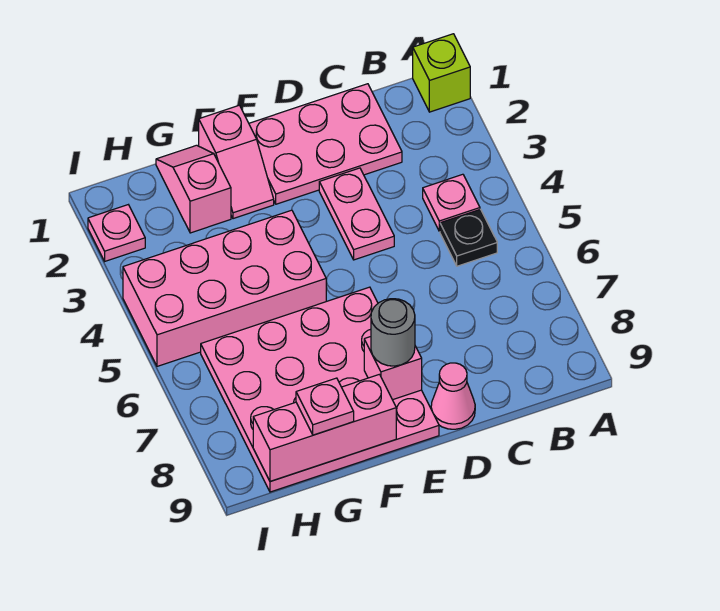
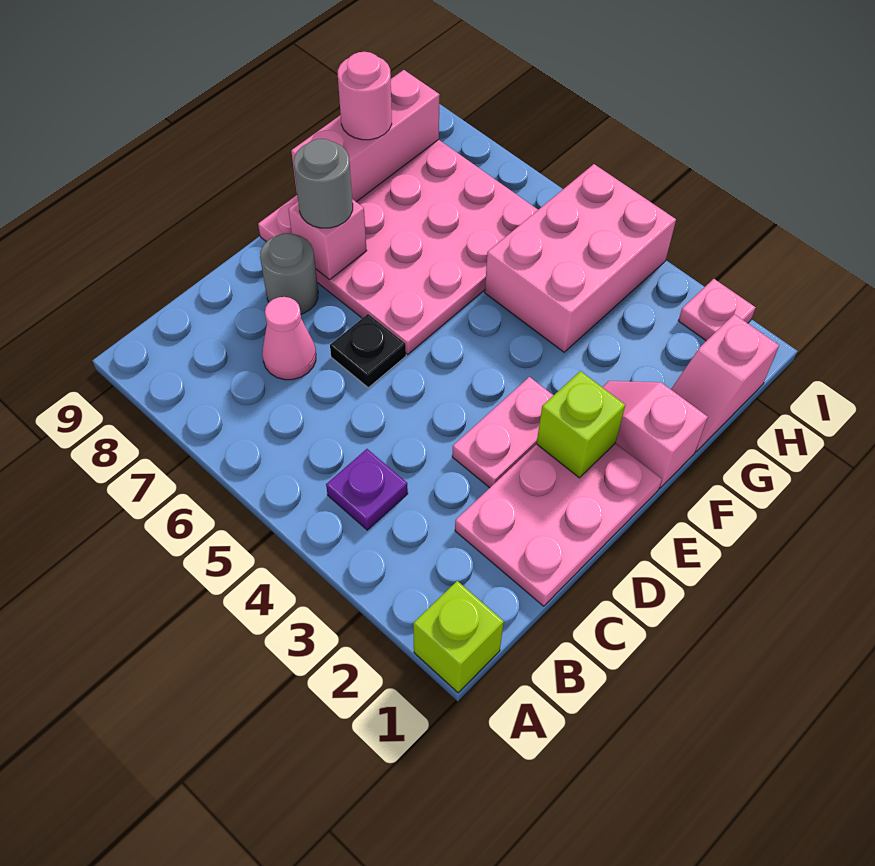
pink plate B4 level 1 -> purple plate B4 level 1
black plate B5 level 1 -> black plate D6 level 1
pink plate D3:D4 level 1 -> pink plate D3:E3 level 1
none -> grey round brick D8 level 1
pink cone D9 level 1 -> pink cone C7 level 1
none -> lime brick E2 level 2
pink brick F4:I5 level 1 -> pink brick G4:I5 level 1
pink slope G1:G2 level 1 top 2 -> pink slope G1:H1 level 1 top H
pink plate G9 level 3 -> pink round brick G9 level 3

